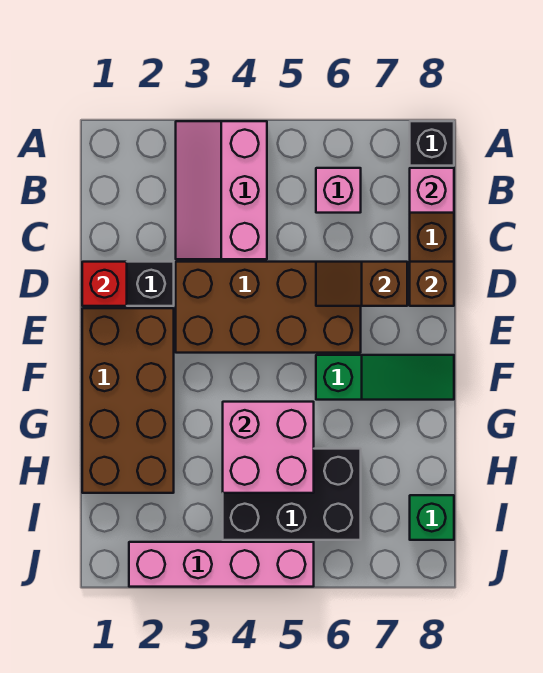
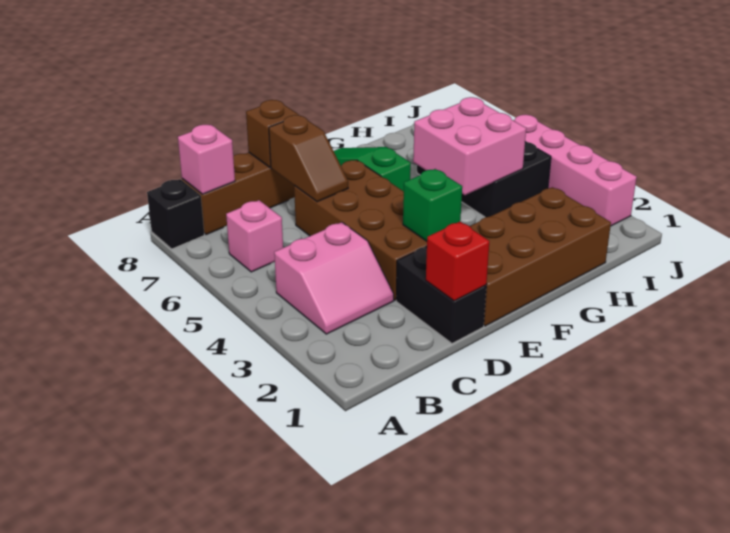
pink slope A3:C4 level 1 top 4 -> pink slope B3:C4 level 1 top 4
green brick I8 level 1 -> green brick E3 level 2

